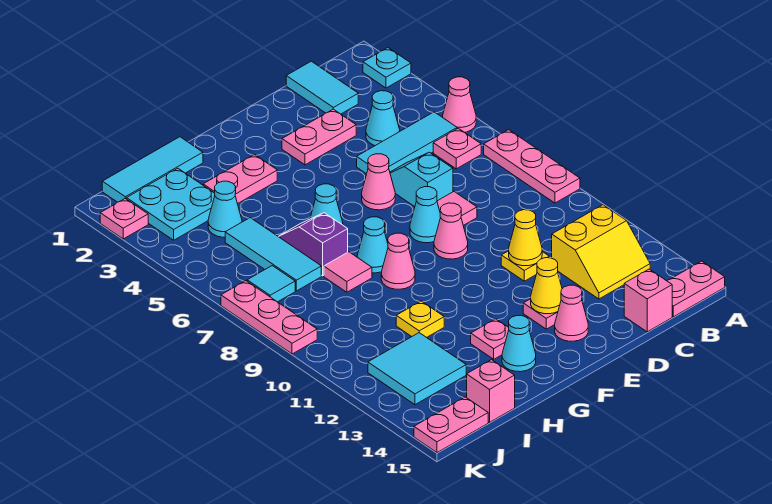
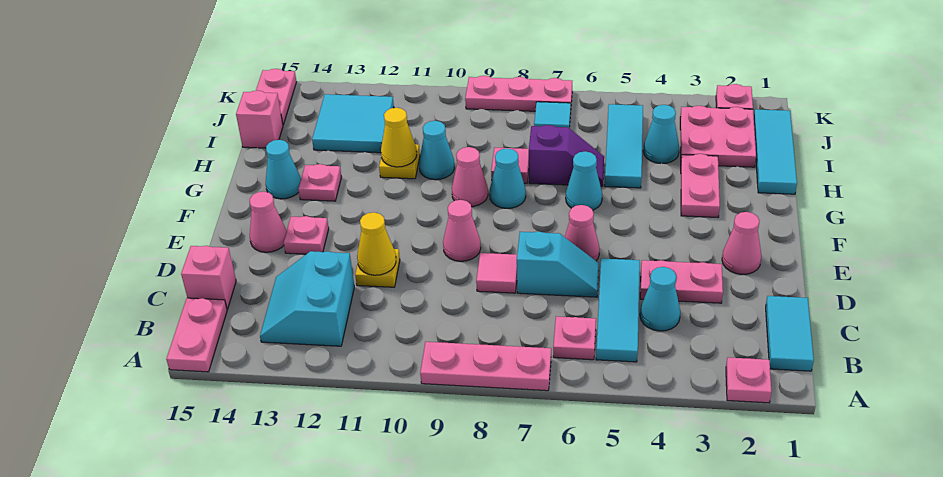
cyan plate A2 level 1 -> pink plate A2 level 1
pink cone A5 level 1 -> pink cone E2 level 1
yellow slope B12:C13 level 1 top 12 -> cyan slope B12:C13 level 1 top 12
cyan tile C1:C2 level 1 -> cyan tile B1:C1 level 1
pink plate D3:E3 level 1 -> pink plate D3:D4 level 1
cyan cone E8 level 1 -> cyan cone H10 level 1
yellow cone E13 level 2 -> yellow cone H11 level 2
cyan plate I2:J3 level 1 -> pink plate I2:J3 level 1
cyan tile I5:I7 level 1 -> cyan tile H5:J5 level 1

